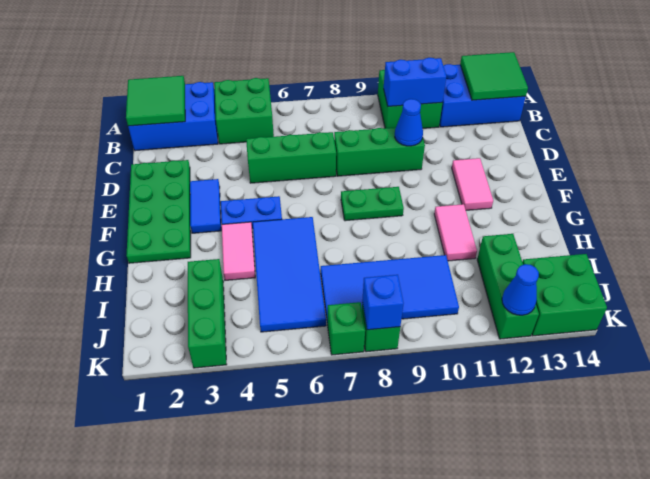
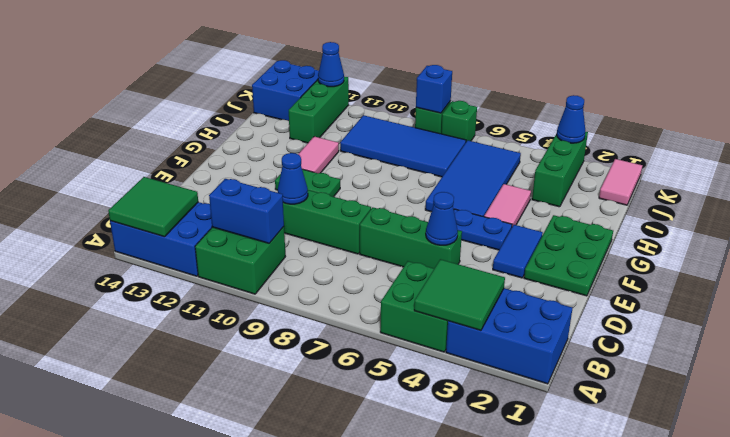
green tile A1:B2 level 2 -> green tile A3:B4 level 2
green plate D1:G2 level 1 -> green plate E1:G2 level 1
none -> blue cone D5 level 2
pink tile E12:F12 level 1 -> pink tile J1:K1 level 1
green plate F8:F9 level 1 -> green plate F10:F11 level 1
green brick J13:K14 level 1 -> blue brick J13:K14 level 1
none -> blue cone K3 level 2

